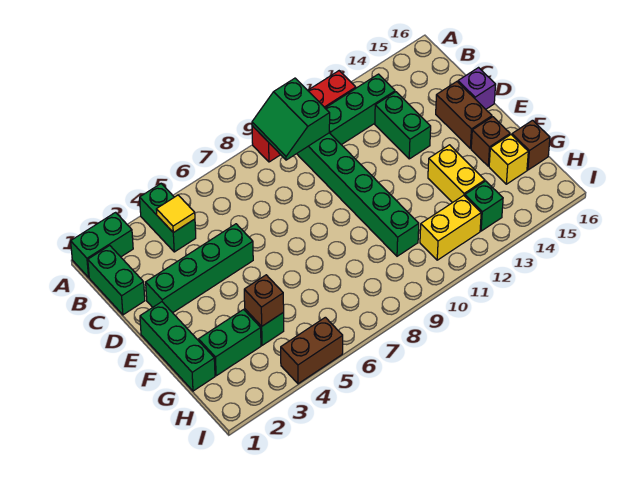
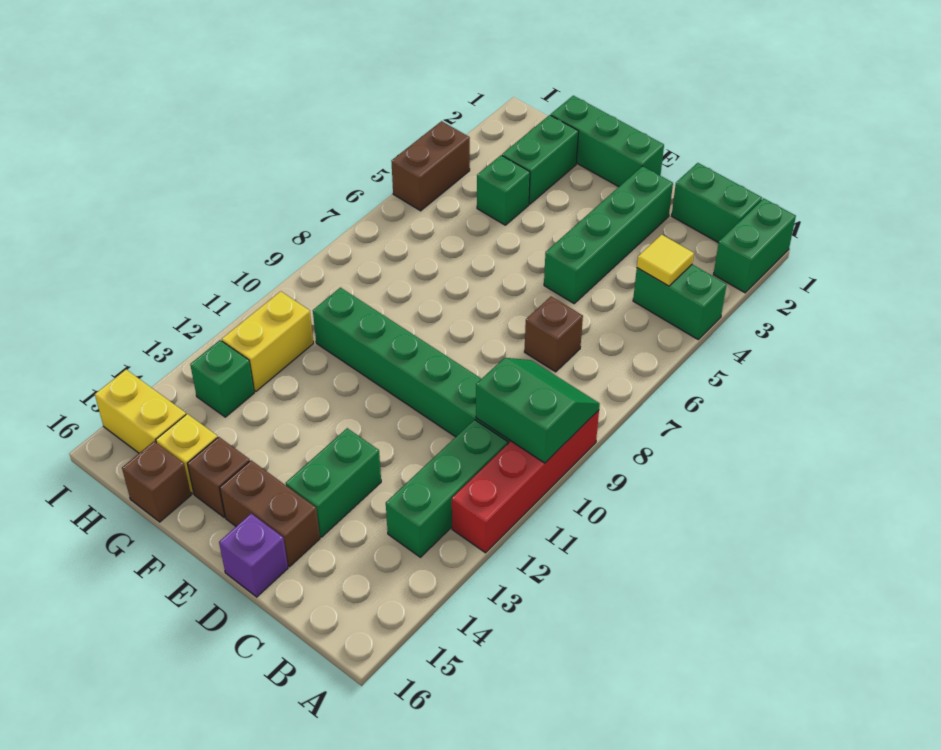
green brick C13:D13 level 1 -> green brick D13:D14 level 1
yellow brick F13:G13 level 1 -> yellow brick H15:I15 level 1
brown brick G4 level 2 -> brown brick C7 level 1

